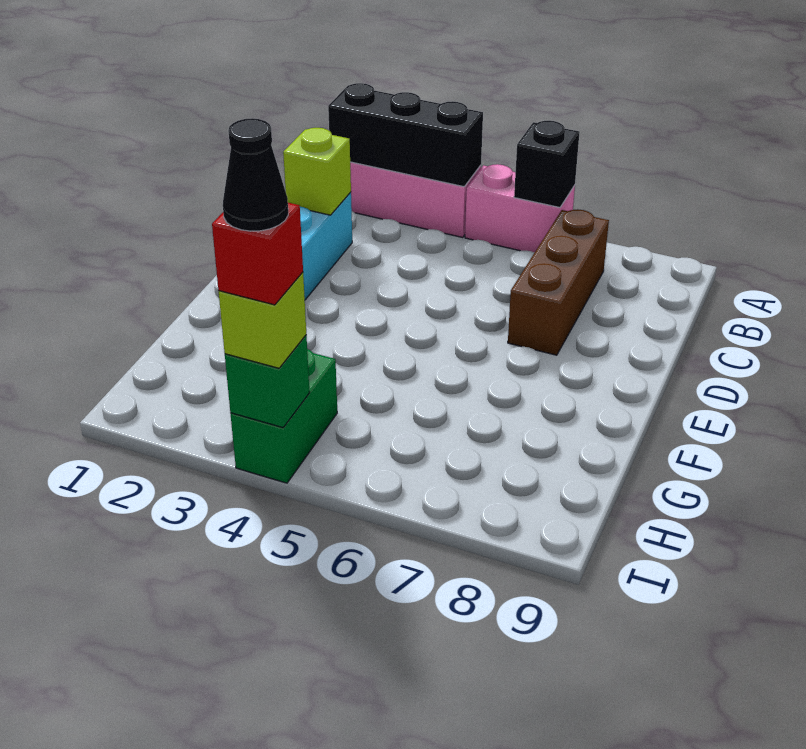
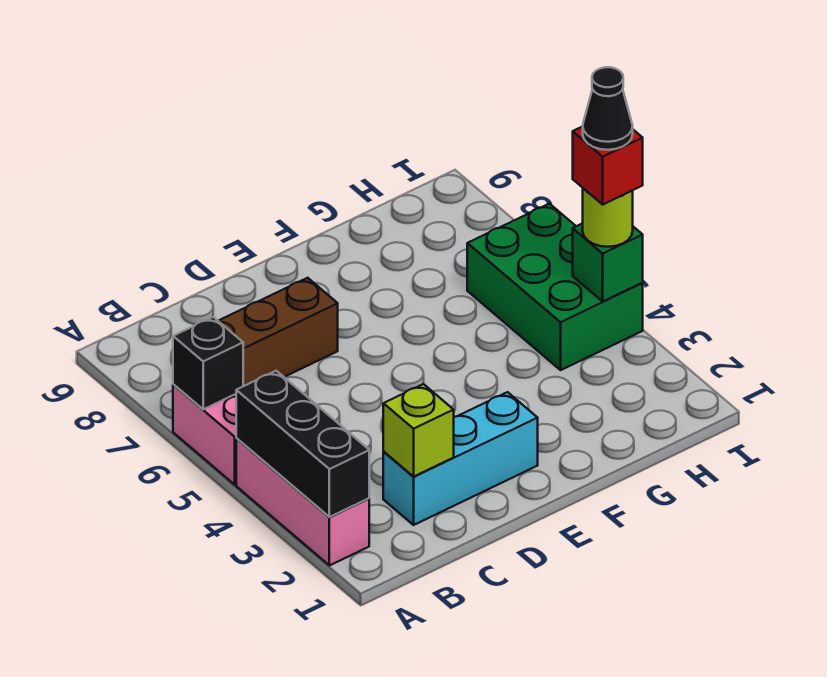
green brick H4:I4 level 1 -> green brick H4:I6 level 1
lime brick I4 level 3 -> lime round brick I4 level 3

